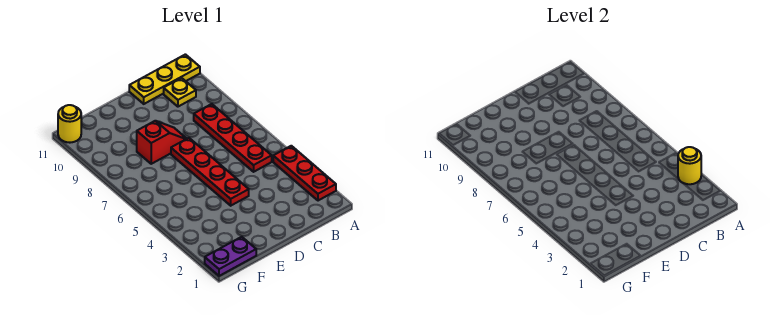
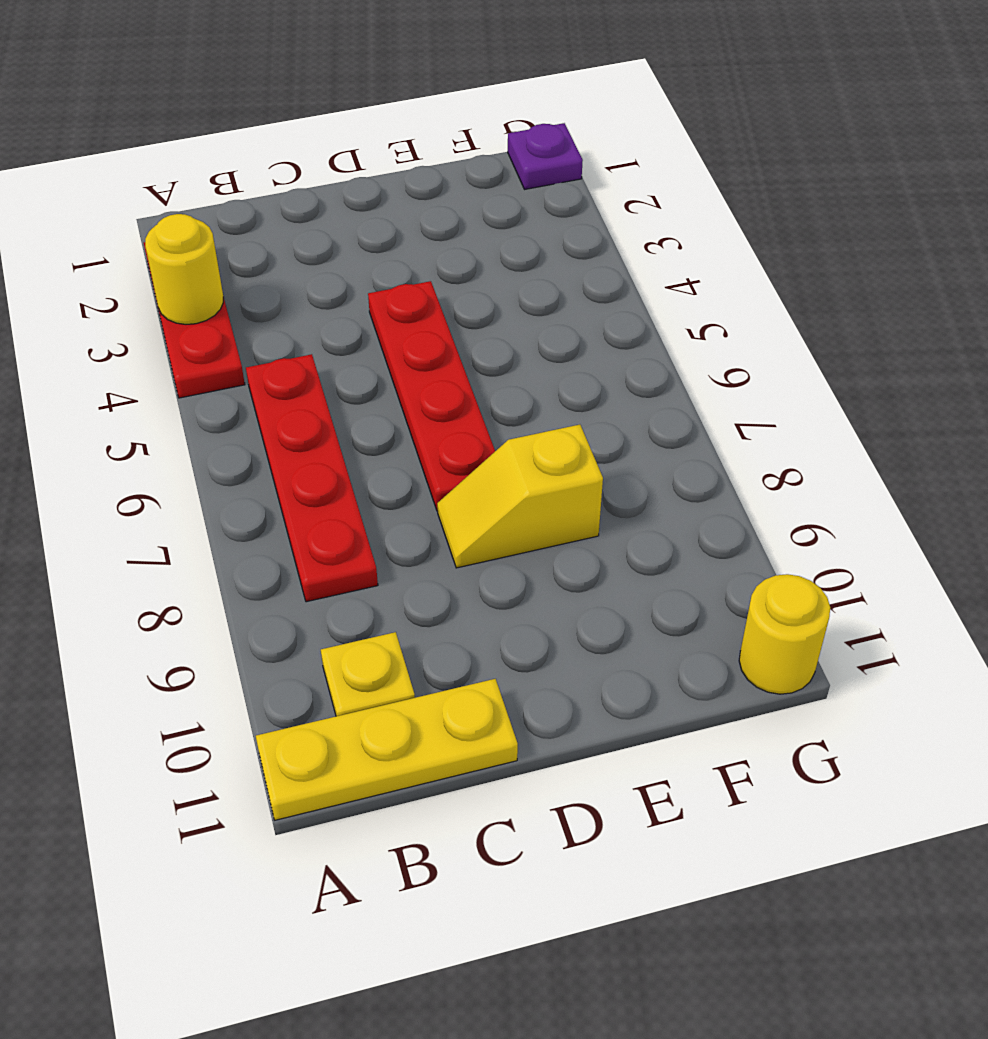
red slope D8:E8 level 1 top E -> yellow slope D8:E8 level 1 top E
purple plate F1:G1 level 1 -> purple plate G1 level 1

